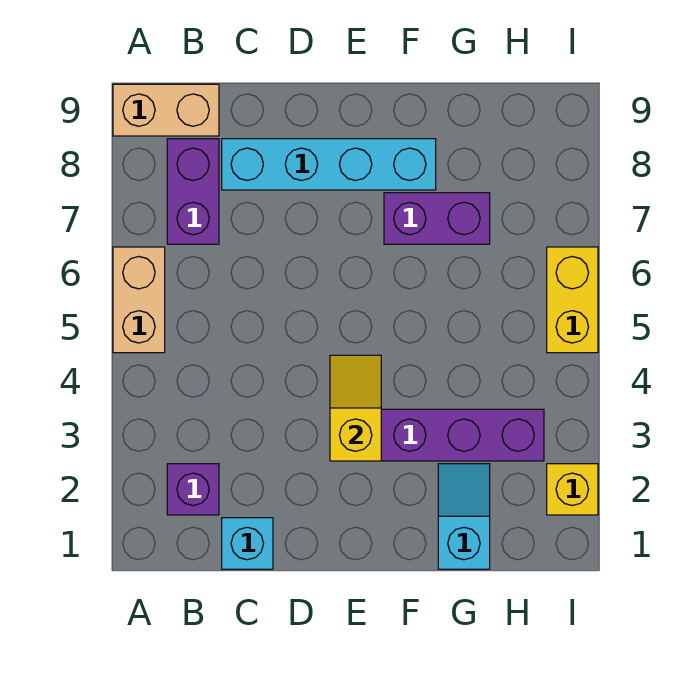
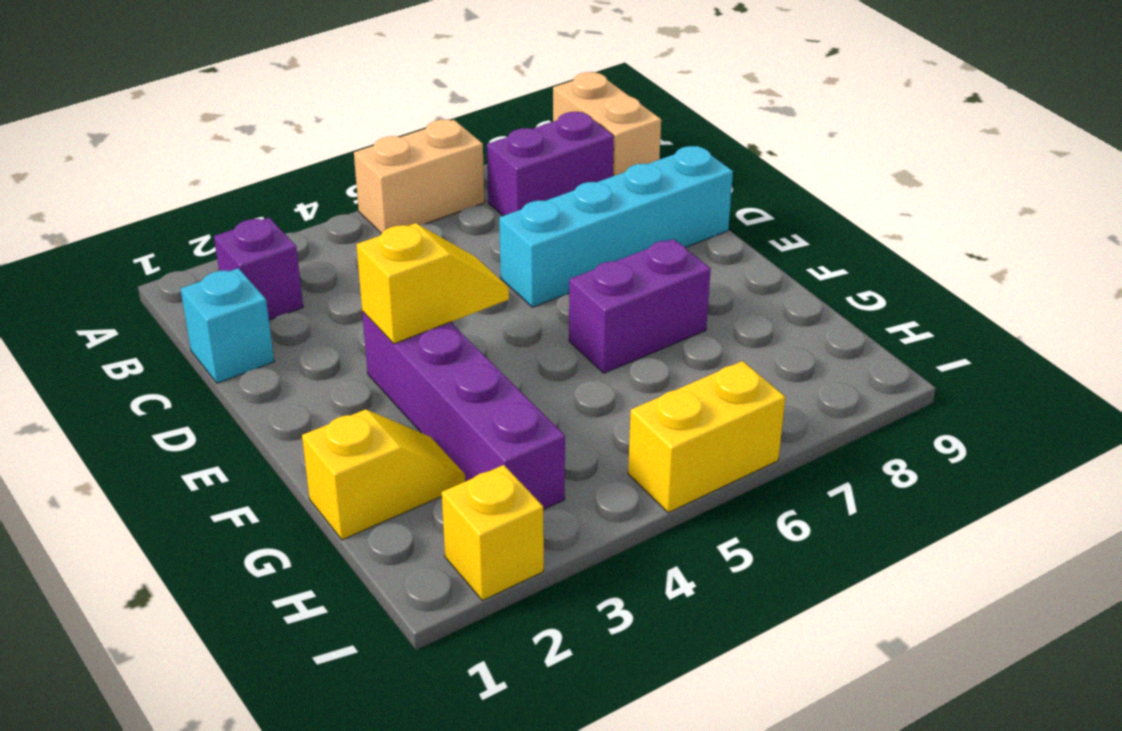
cyan brick C8:F8 level 1 -> cyan brick D6:D9 level 1
purple brick F7:G7 level 1 -> purple brick F6:F7 level 1
cyan slope G1:G2 level 1 top 1 -> yellow slope G1:G2 level 1 top 1

